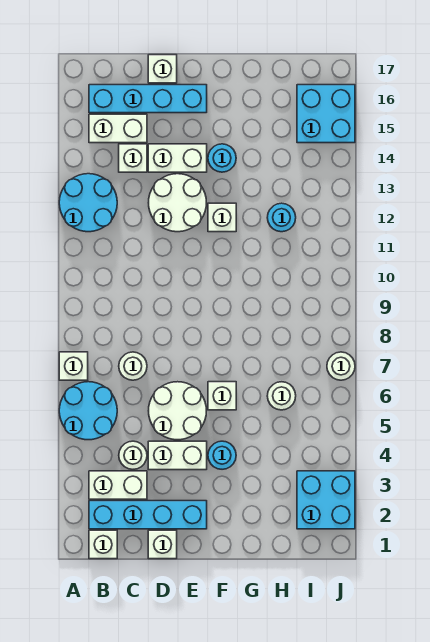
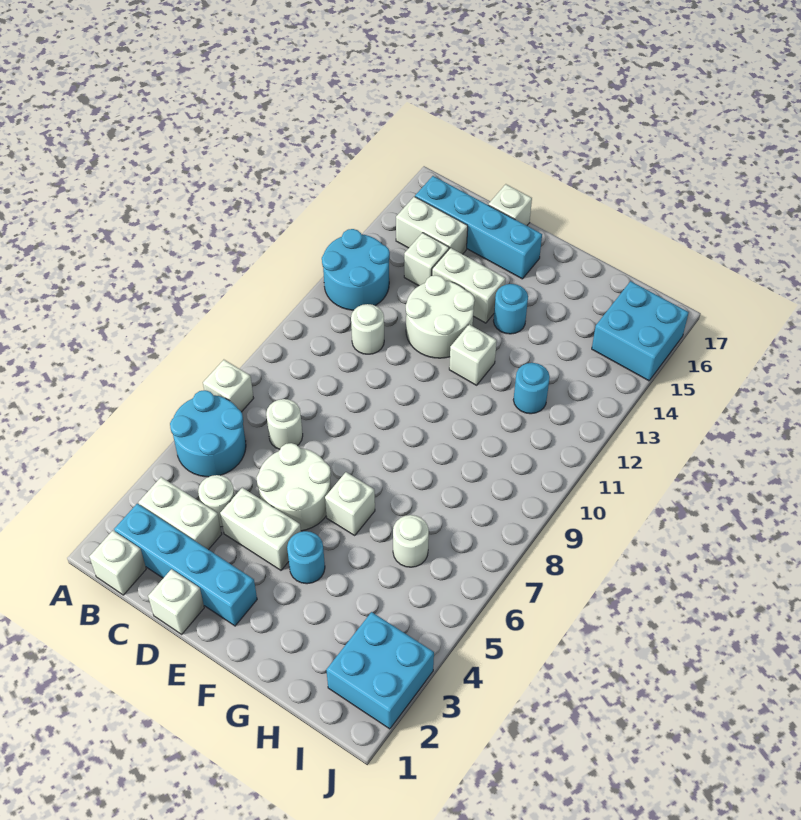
white round brick J7 level 1 -> white round brick C11 level 1

